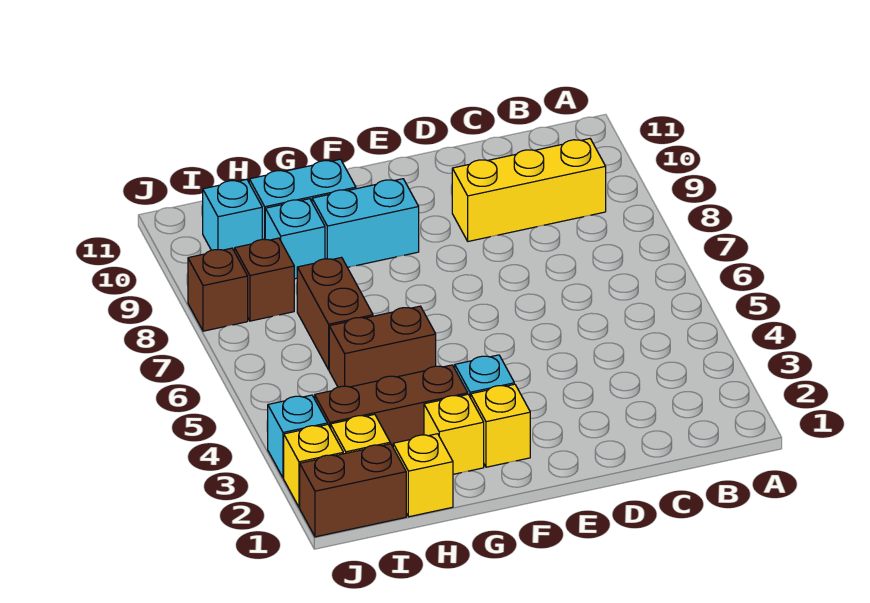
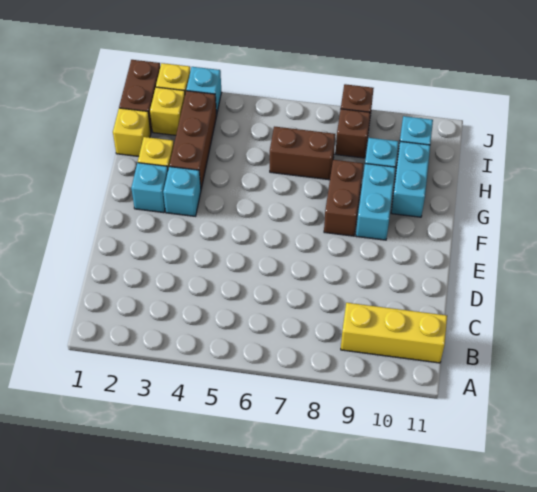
yellow brick B9:D9 level 1 -> yellow brick B9:B11 level 1
yellow brick F2 level 1 -> cyan brick F2 level 1
brown brick G5:H5 level 1 -> brown brick F8:G8 level 1

